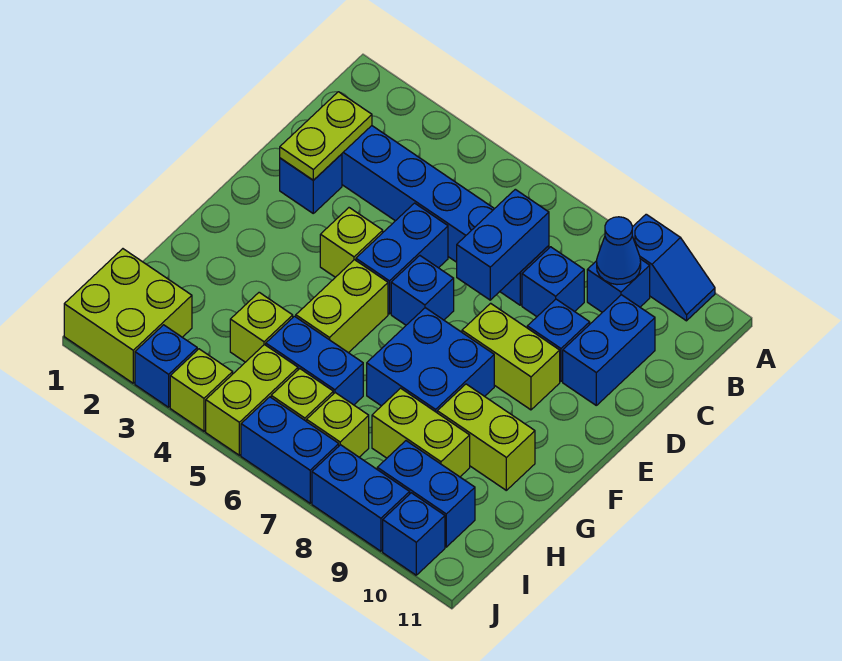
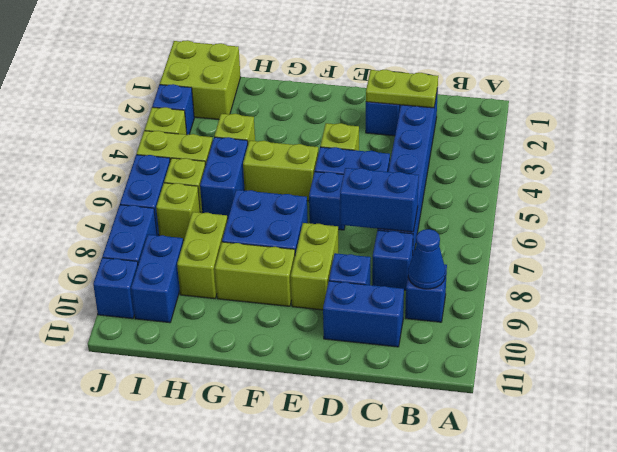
blue slope A9:A10 level 1 top 9 -> none
lime brick G9:G10 level 1 -> lime brick F9:G9 level 1

